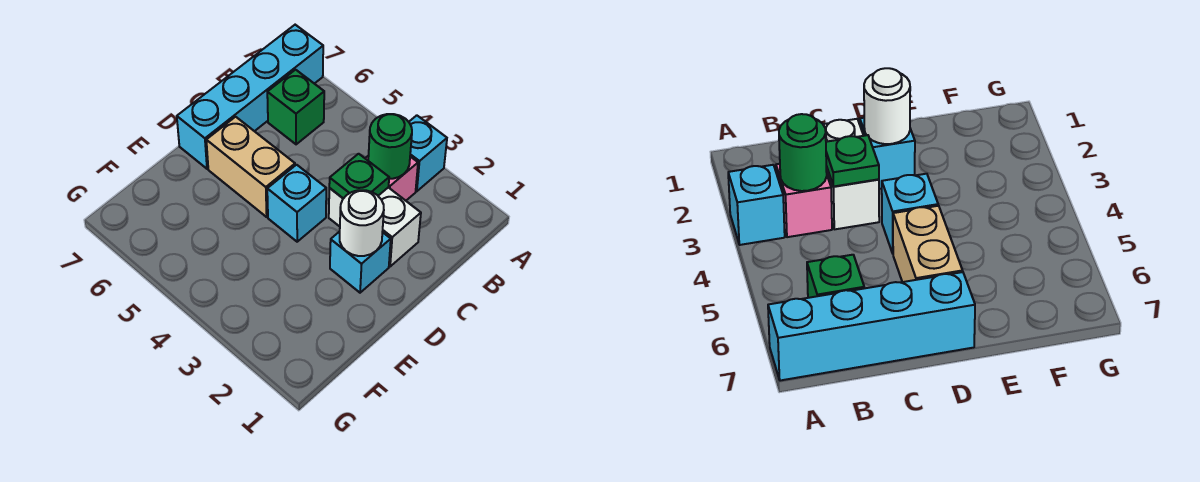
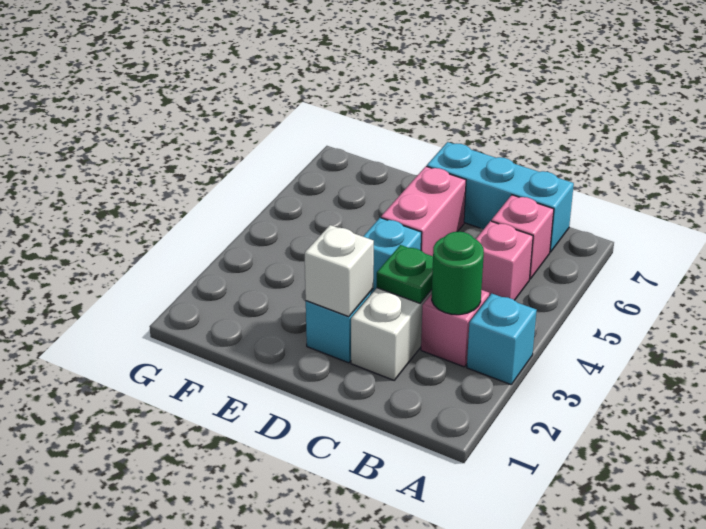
cyan brick A7:D7 level 1 -> cyan brick B7:D7 level 1
none -> pink brick B5 level 1
green brick B6 level 1 -> pink brick B6 level 1
white round brick D2 level 2 -> white brick D2 level 2
tan brick D5:D6 level 1 -> pink brick D5:D6 level 1

